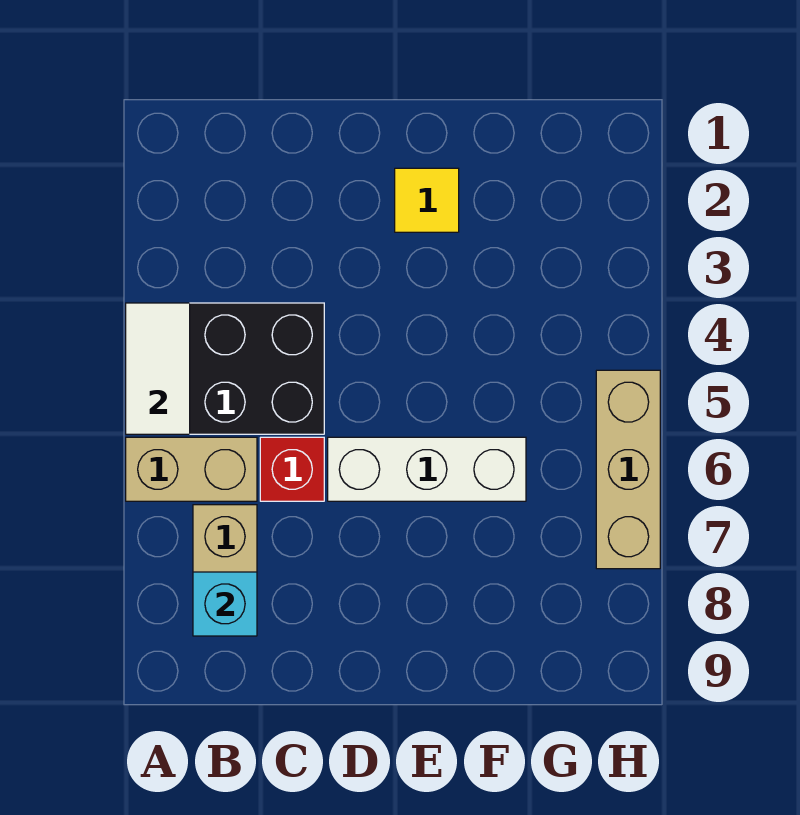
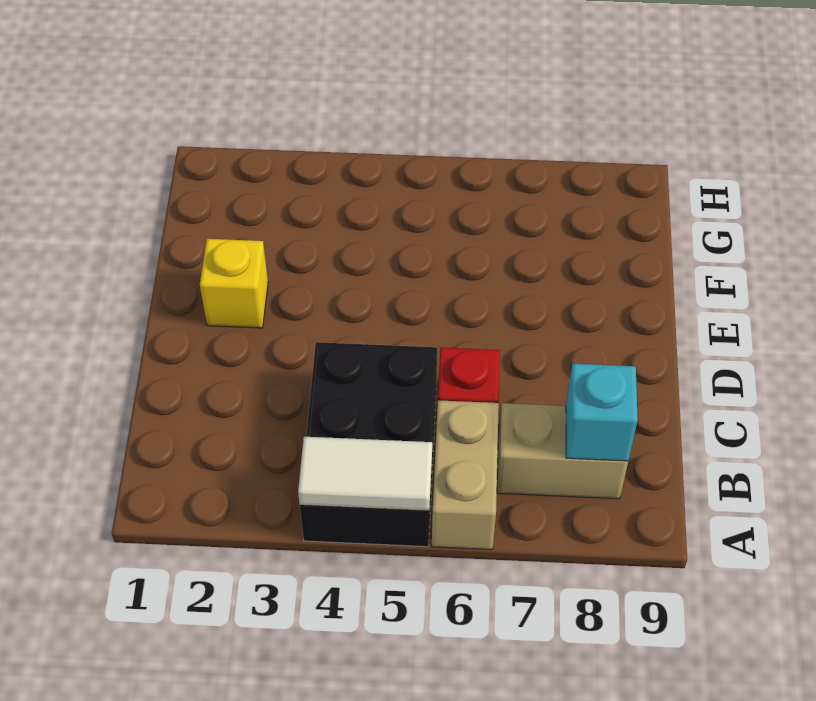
white brick D6:F6 level 1 -> none
yellow tile E2 level 1 -> yellow brick E2 level 1
tan brick H5:H7 level 1 -> none

